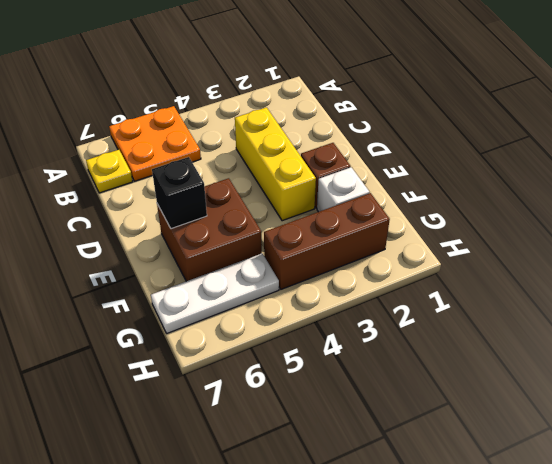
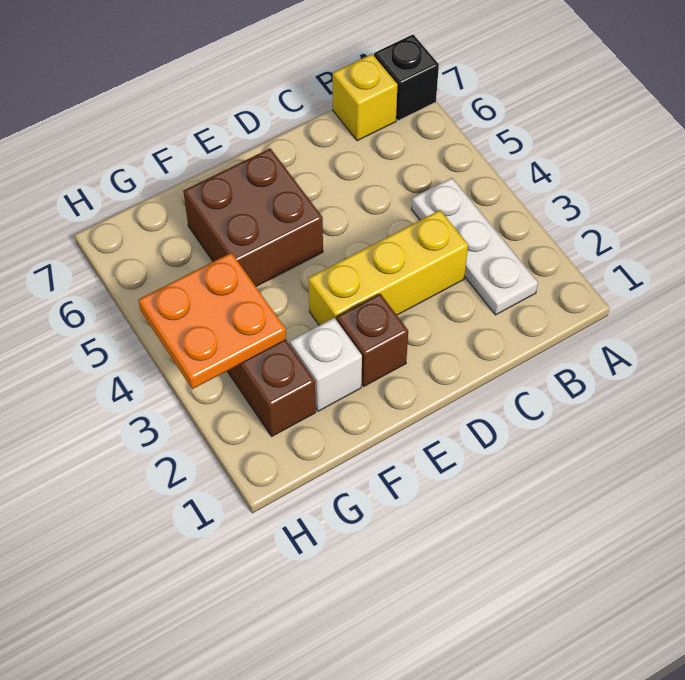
orange plate A5:B6 level 1 -> orange plate G3:H4 level 2
yellow plate B7 level 1 -> yellow brick B7 level 1
black brick E6 level 2 -> black brick A7 level 1
white plate G5:G7 level 1 -> white plate B2:B4 level 1

